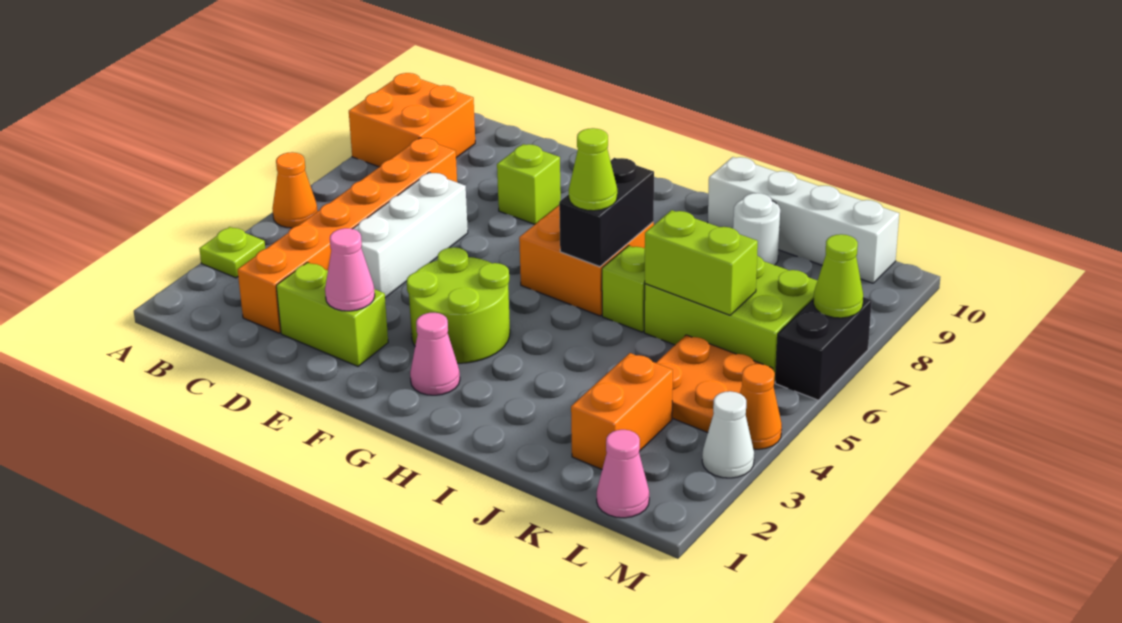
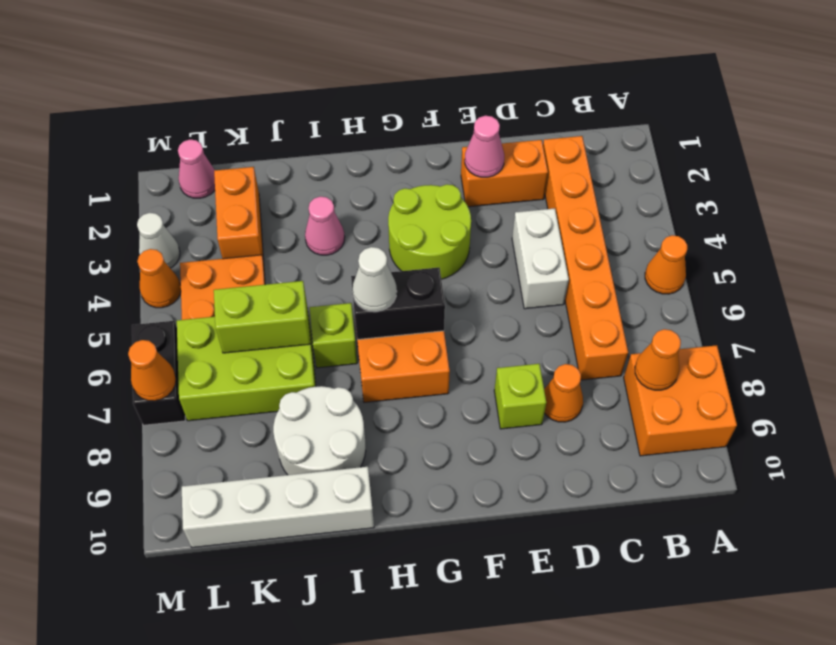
lime plate A3 level 1 -> none
none -> orange cone B8 level 2
lime brick D2:E2 level 1 -> orange brick D2:E2 level 1
white brick D4:D6 level 1 -> white brick D4:D5 level 1
none -> orange cone D8 level 1
pink cone G2 level 1 -> pink cone I3 level 1
black brick H6:H7 level 2 -> black brick G6:H6 level 2
lime cone H6 level 3 -> white cone H6 level 3
white round brick J9 level 1 -> white round brick I8:J9 level 1
lime cone M7 level 2 -> orange cone M7 level 2

